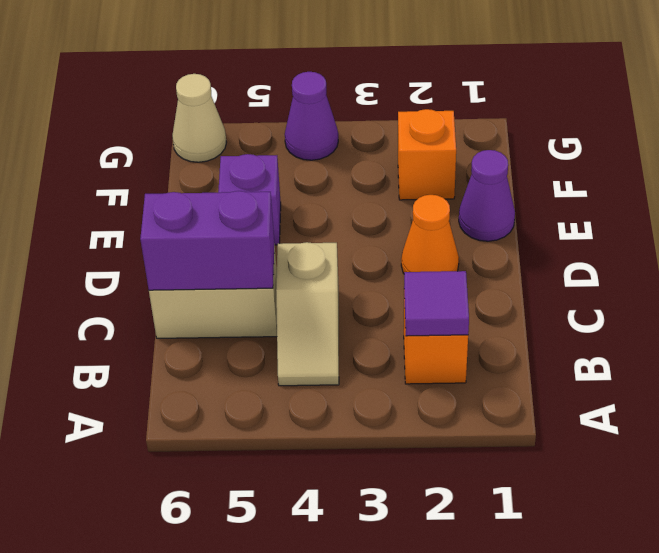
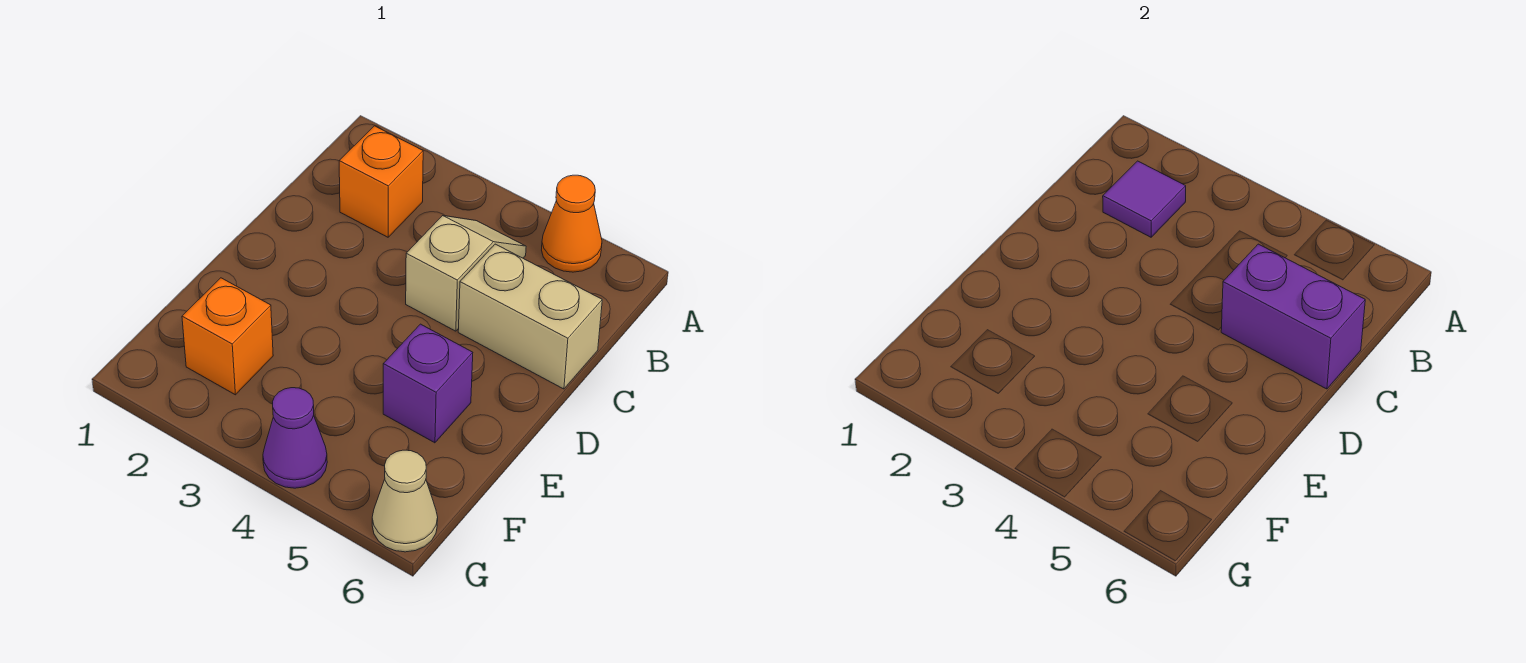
orange cone D2 level 1 -> orange cone A5 level 1
purple cone E1 level 1 -> none

